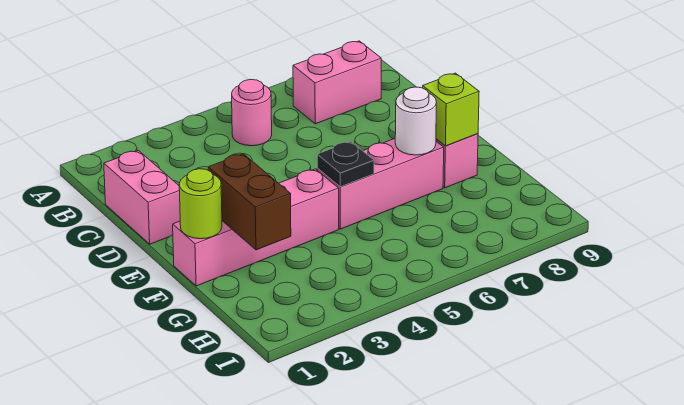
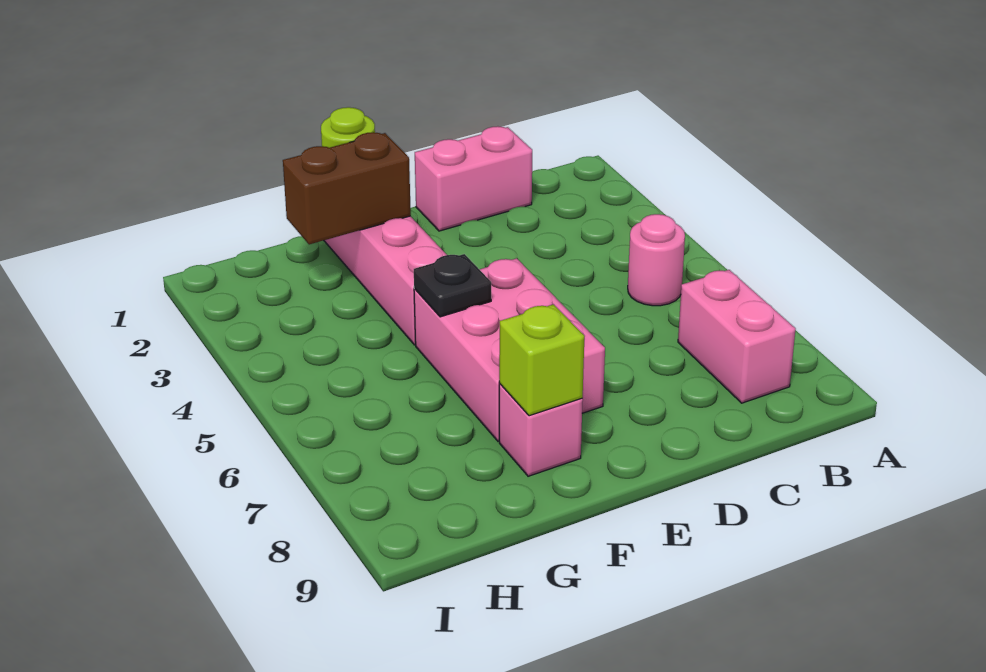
pink brick F5:F7 level 1 -> pink brick E5:F7 level 1
white round brick F7 level 2 -> none

